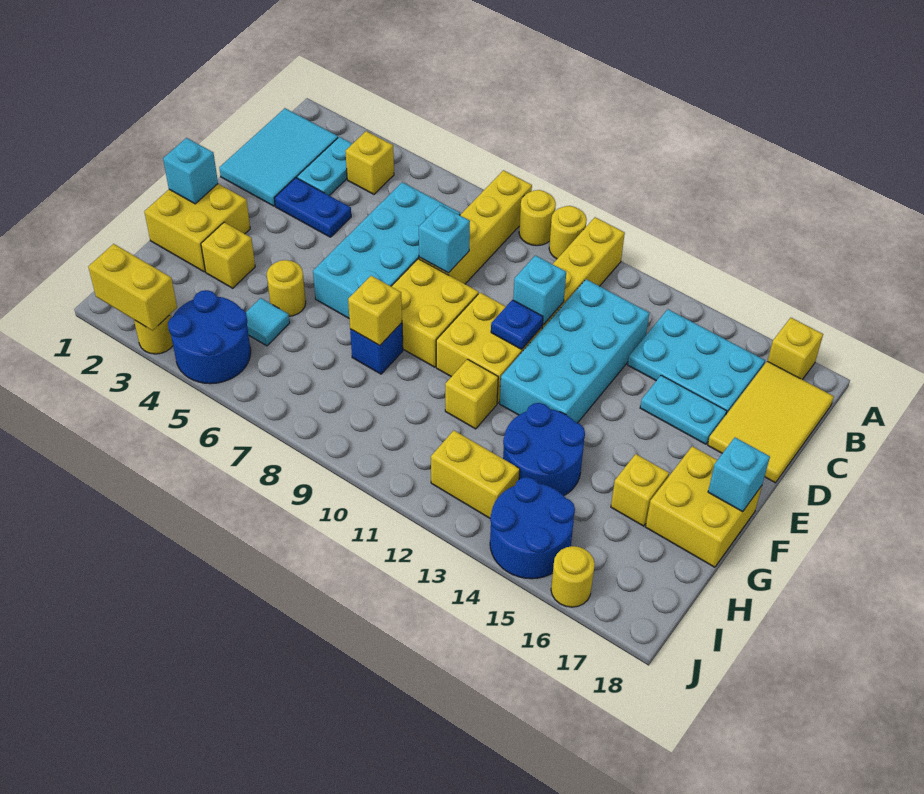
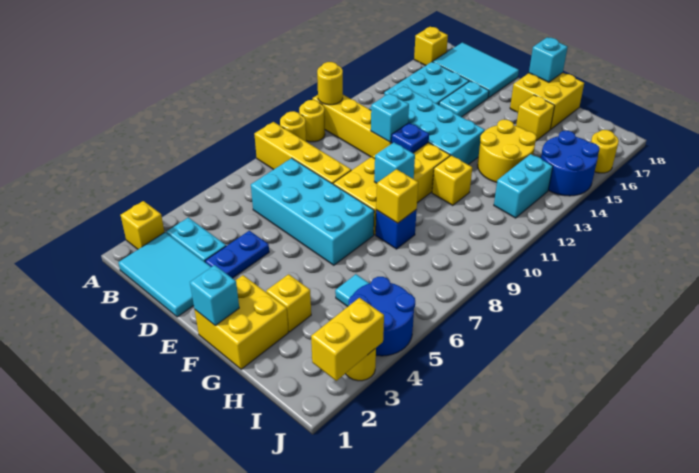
yellow brick B4 level 1 -> yellow brick A2 level 1
yellow tile B17:D18 level 1 -> cyan tile B17:D18 level 1
cyan brick D8 level 2 -> cyan brick F9 level 2
yellow round brick G5 level 1 -> yellow round brick A11 level 2
blue round brick G13:H14 level 1 -> yellow round brick G13:H14 level 1
yellow brick I12:I13 level 1 -> cyan brick I12:I13 level 1

